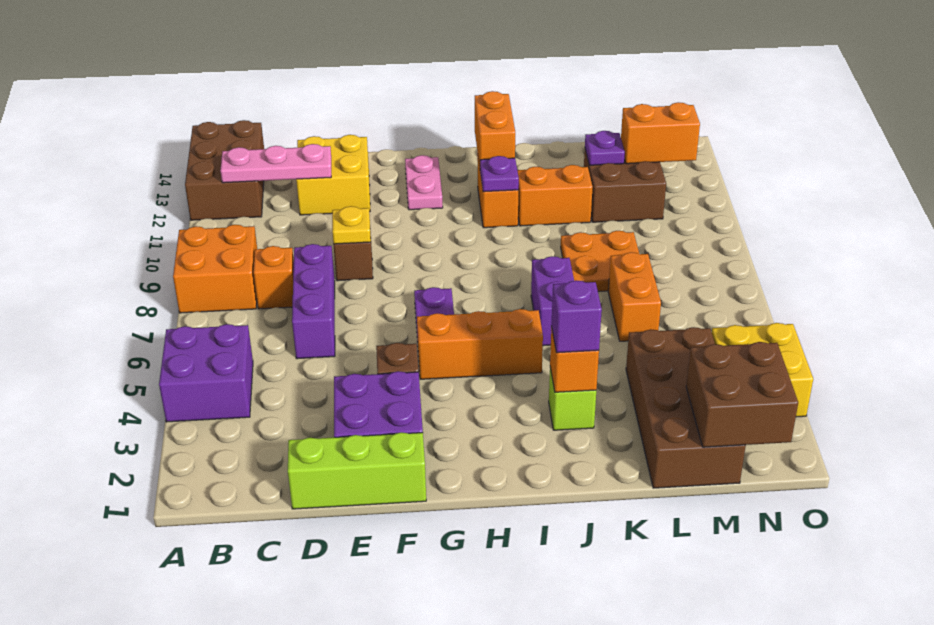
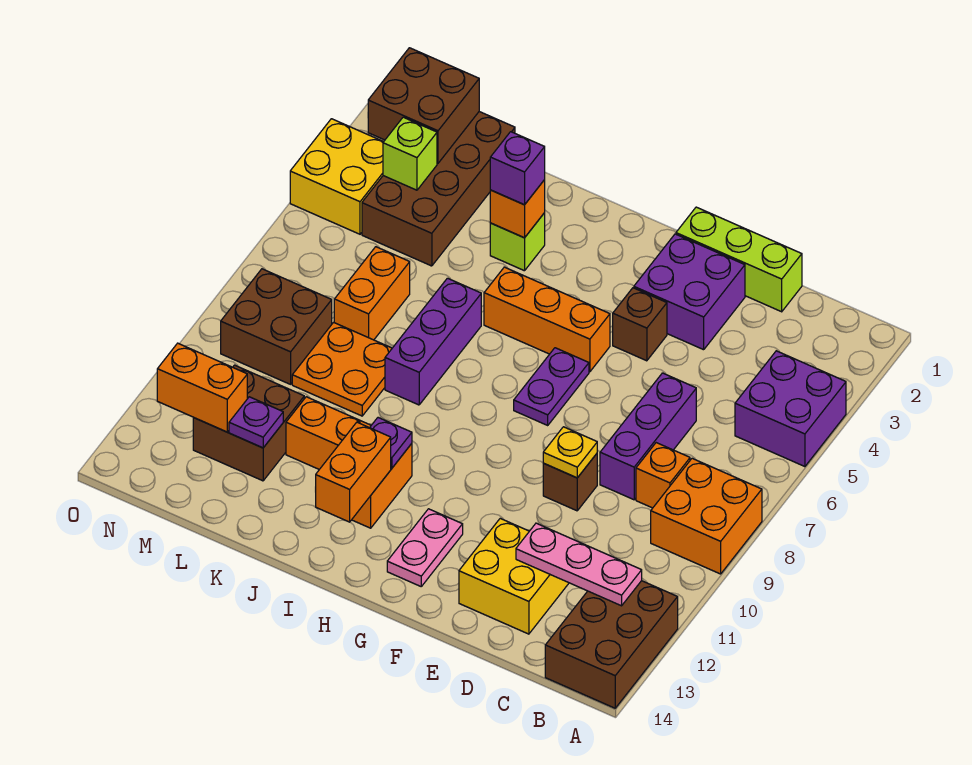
purple brick J6:J7 level 1 -> purple brick J6:J8 level 1
none -> lime brick M3 level 2
none -> brown brick M8:N9 level 1

